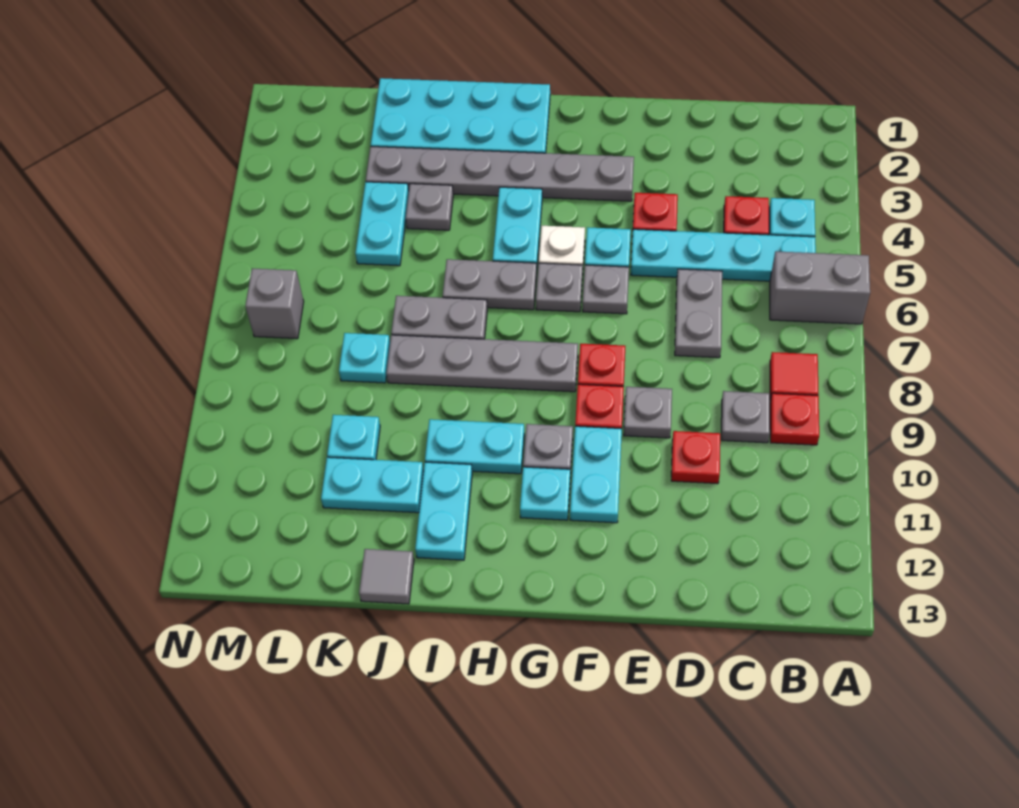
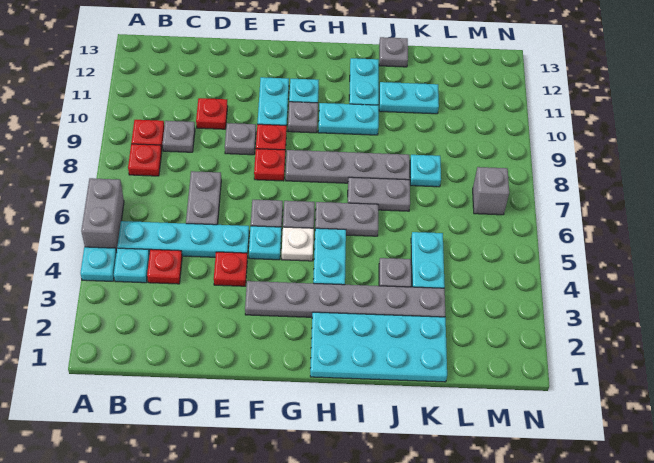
grey brick A6:B6 level 1 -> grey brick A5:A6 level 1
red tile B8 level 1 -> red plate B8 level 1
grey tile J13 level 1 -> grey plate J13 level 1
cyan plate K10 level 1 -> cyan plate A4 level 1

